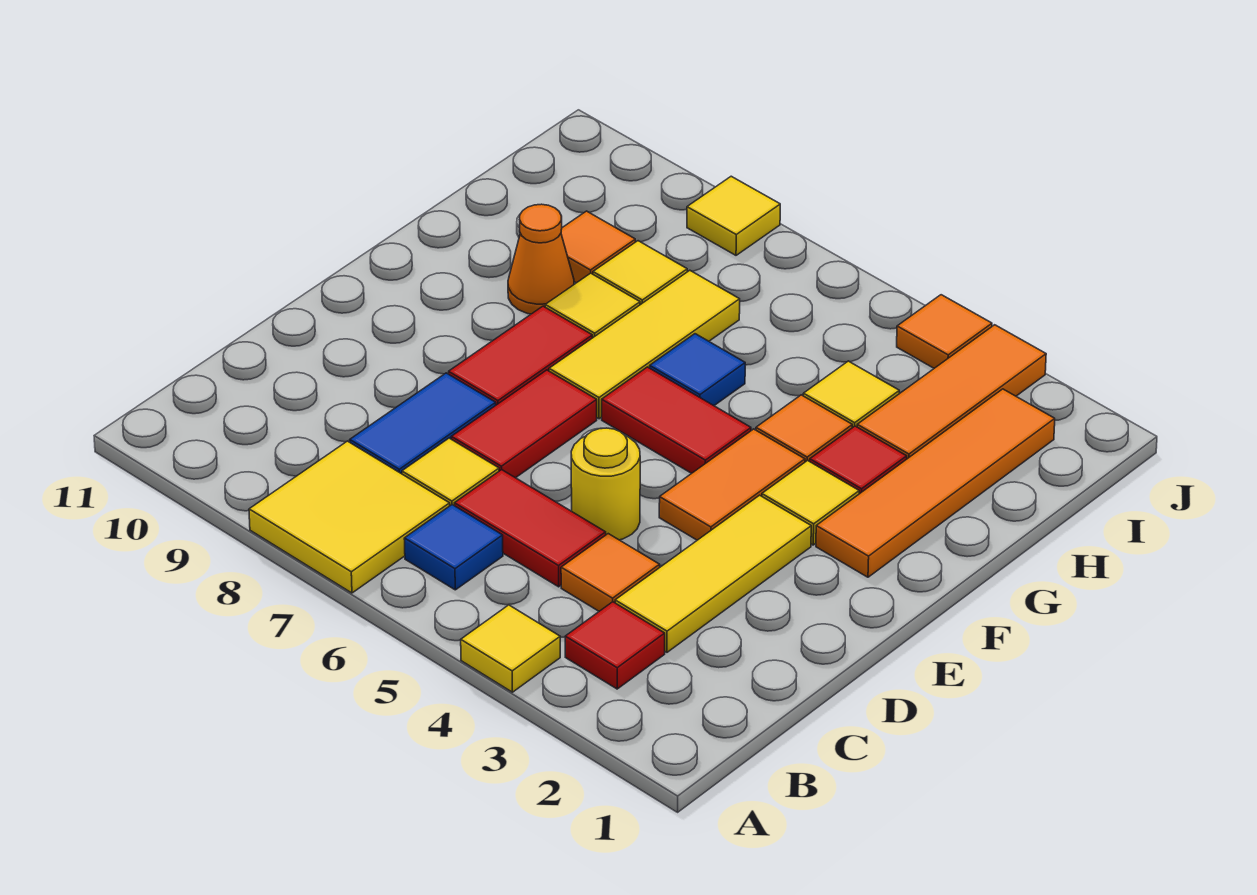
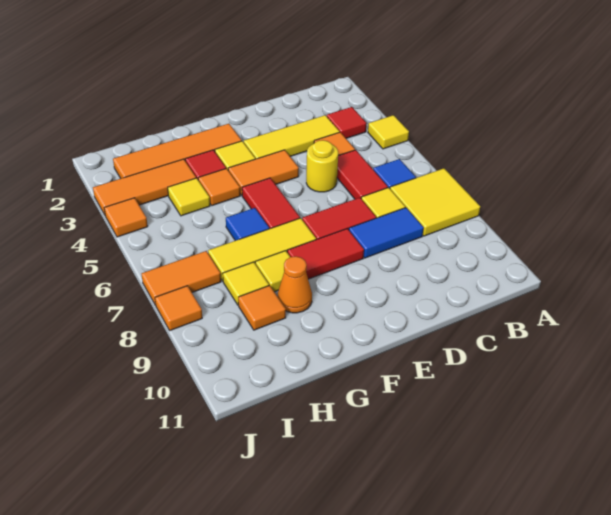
none -> orange tile I7:J7 level 1
yellow tile J8 level 1 -> orange tile J8 level 1

